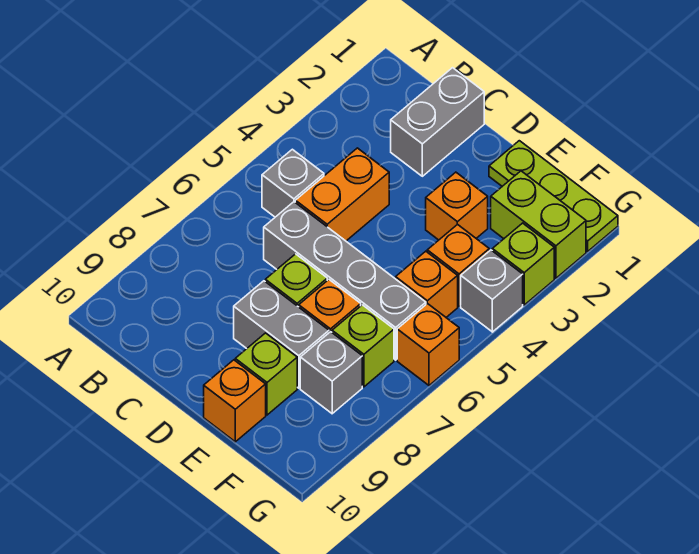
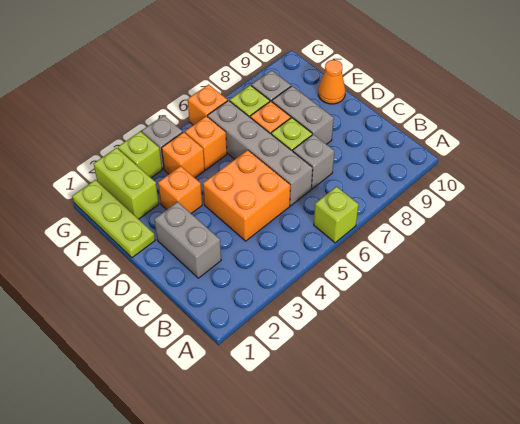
grey brick B5 level 1 -> grey brick C7 level 1
grey brick C1:C2 level 1 -> grey brick C2:D2 level 1
orange brick C4:C5 level 1 -> orange brick C4:D5 level 1
lime brick E9 level 1 -> lime brick A6 level 1
orange brick E10 level 1 -> orange cone E10 level 1

